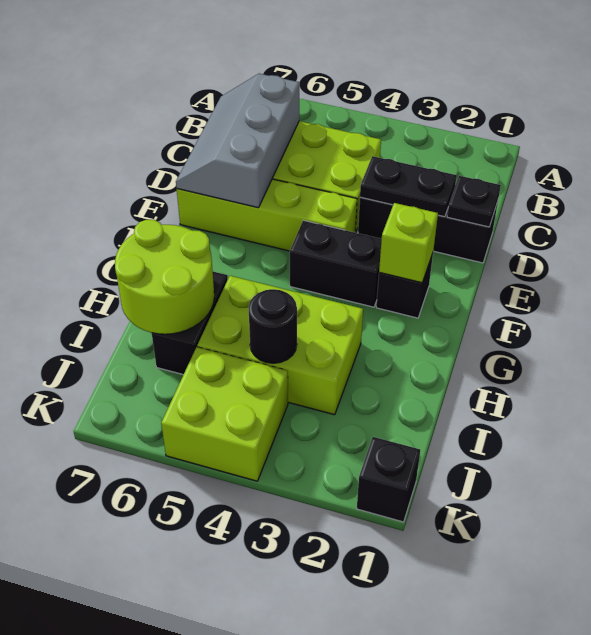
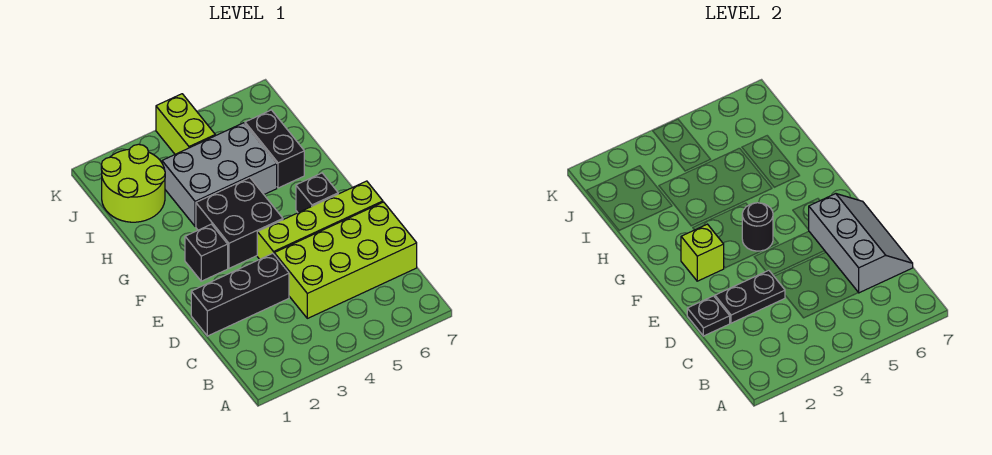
black brick F3:F4 level 1 -> black brick F3:G4 level 1
lime brick H3:I5 level 1 -> grey brick H3:I5 level 1
lime round brick H6:I7 level 2 -> lime round brick I1:J2 level 1
black round brick I4 level 2 -> black round brick F4 level 2
lime brick J4:K5 level 1 -> lime brick J4:K4 level 1
black brick K1 level 1 -> black brick F6 level 1

